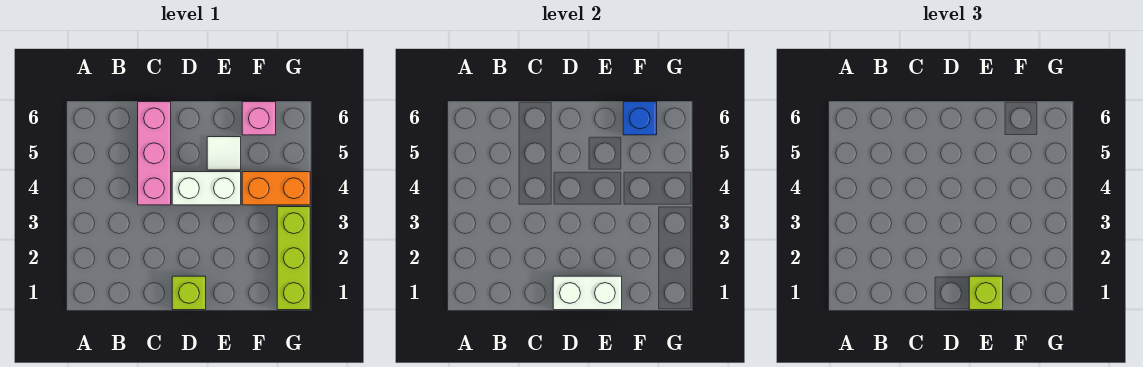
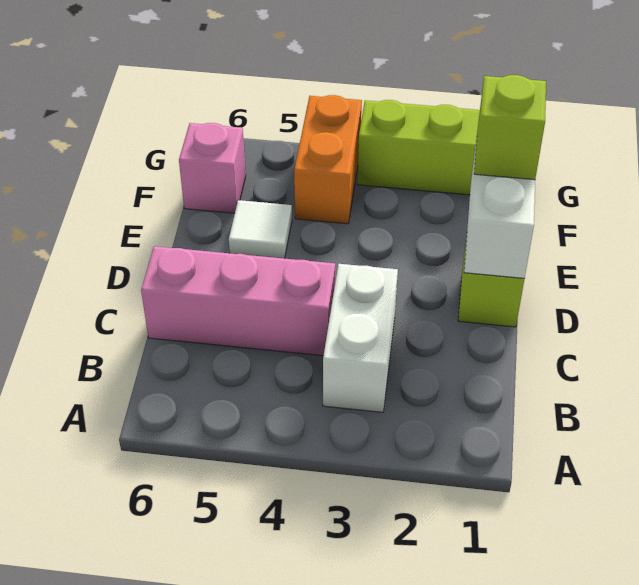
white brick D4:E4 level 1 -> white brick B3:C3 level 1
blue brick F6 level 2 -> none

